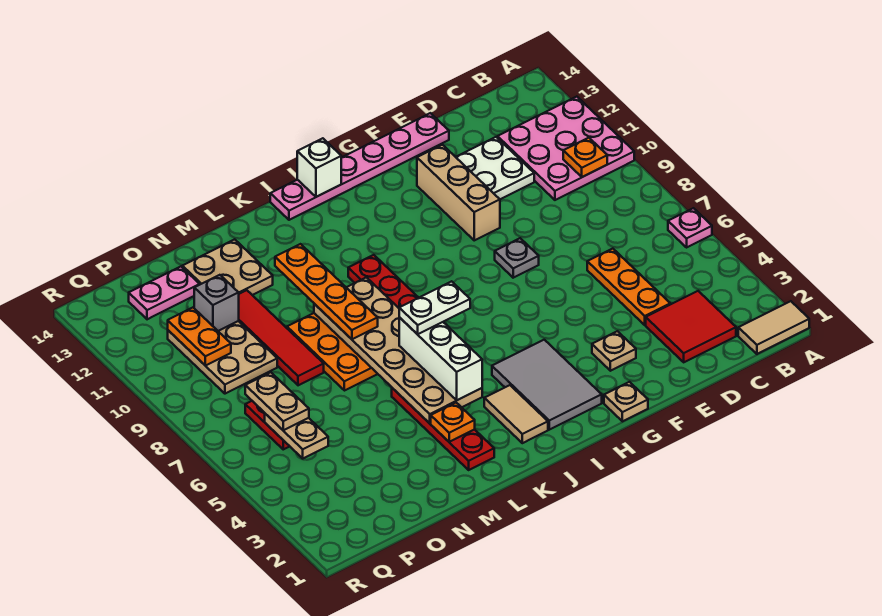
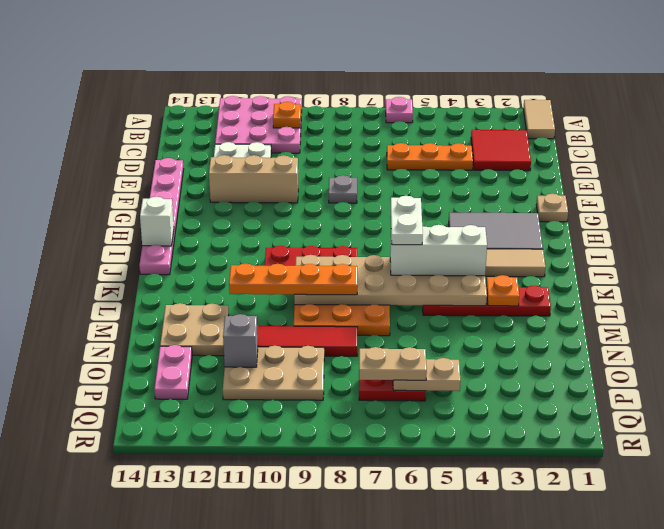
tan plate F3 level 1 -> none
orange plate P10:P11 level 2 -> none

